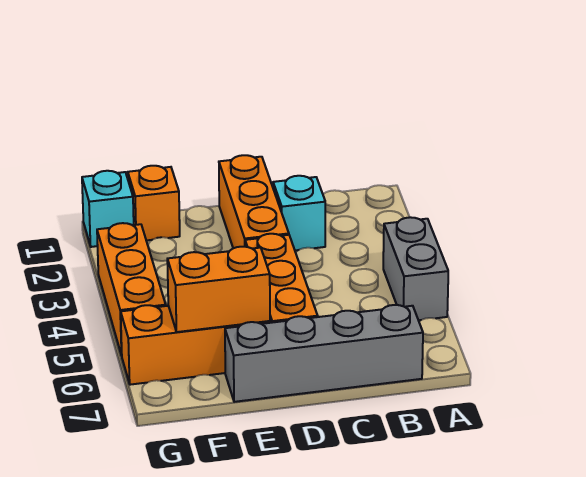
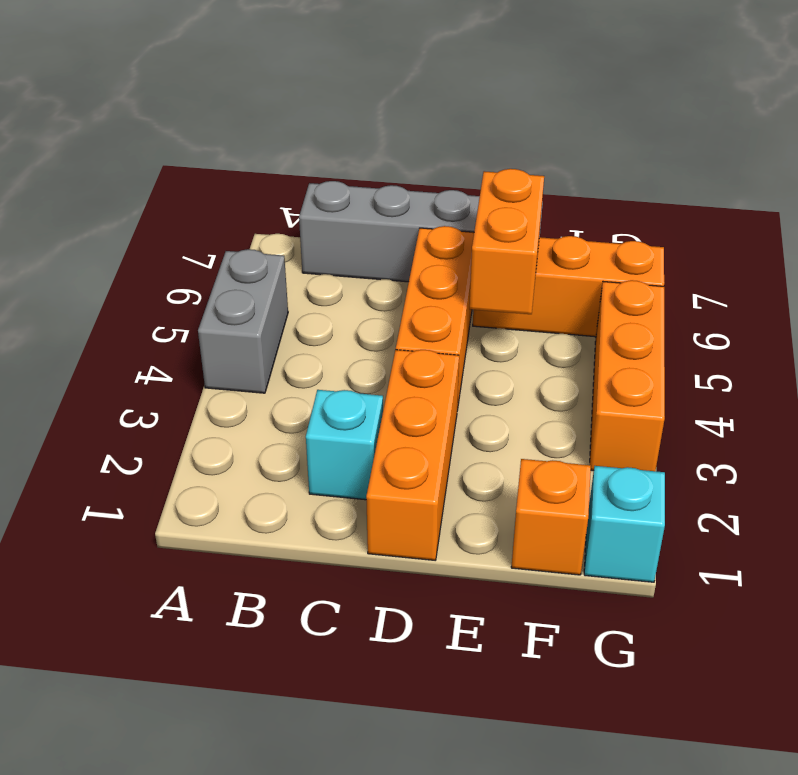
orange brick E6:F6 level 2 -> orange brick E5:E6 level 2

